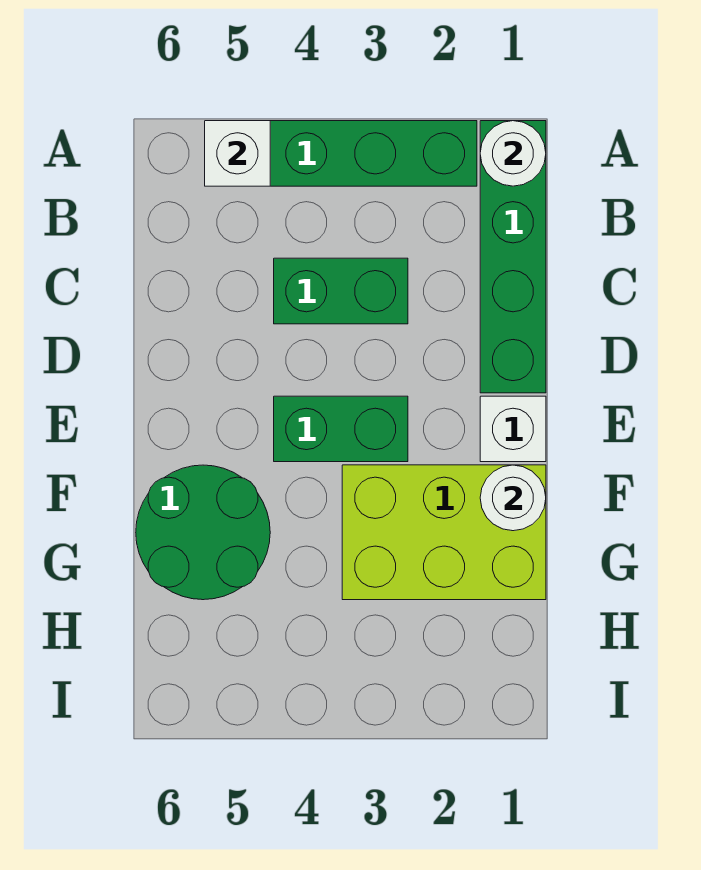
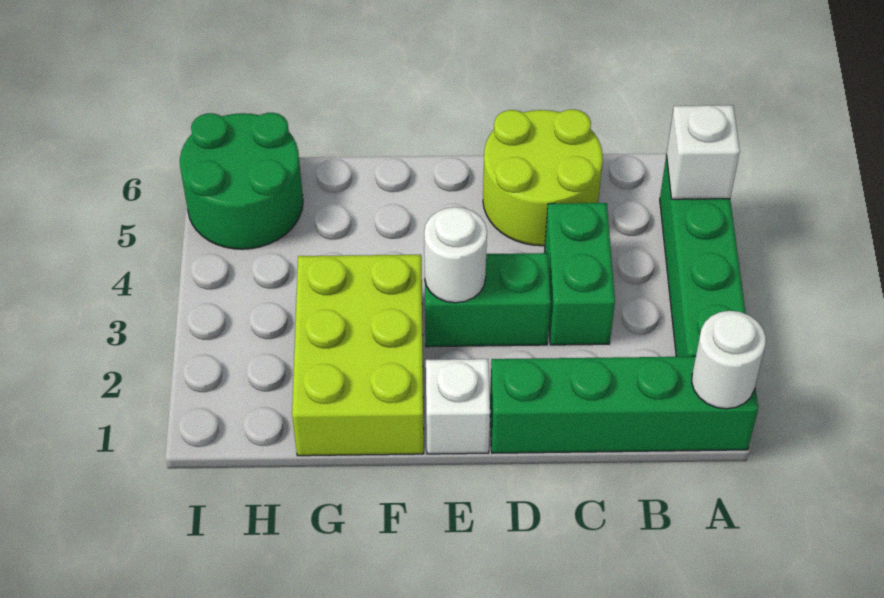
none -> lime round brick C5:D6 level 1
green brick E3:E4 level 1 -> green brick D3:E3 level 1
white round brick F1 level 2 -> white round brick E3 level 2
green round brick F5:G6 level 1 -> green round brick H5:I6 level 1

